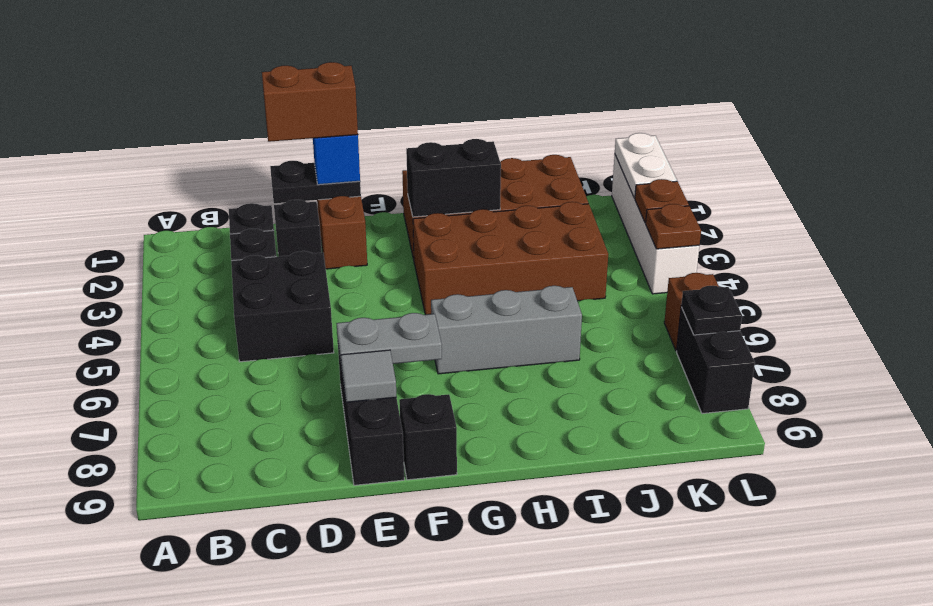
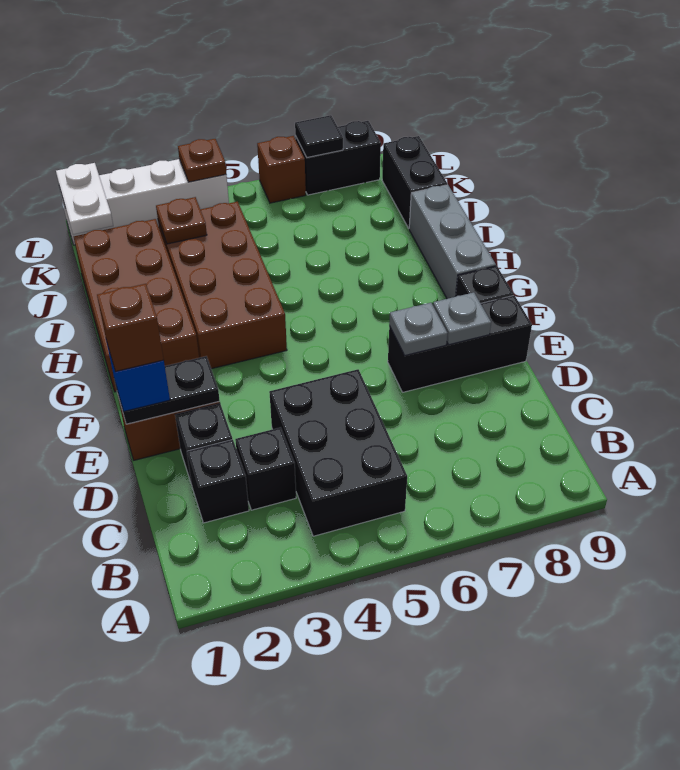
black brick C4:D5 level 1 -> black brick B4:D5 level 1
black plate D1:E1 level 2 -> black plate E1:E2 level 2
brown brick D1:E1 level 4 -> brown brick E1 level 4
grey plate E7:F7 level 2 -> grey plate E7 level 2
grey tile E8 level 2 -> grey plate E8 level 2
black brick G2:H2 level 2 -> black brick J9:K9 level 1
grey brick G6:I6 level 1 -> grey brick G9:I9 level 1
white plate L1:L2 level 2 -> white plate K1:L1 level 2
brown plate L3 level 2 -> brown plate J3 level 2
black plate L7 level 2 -> black tile L7 level 2

